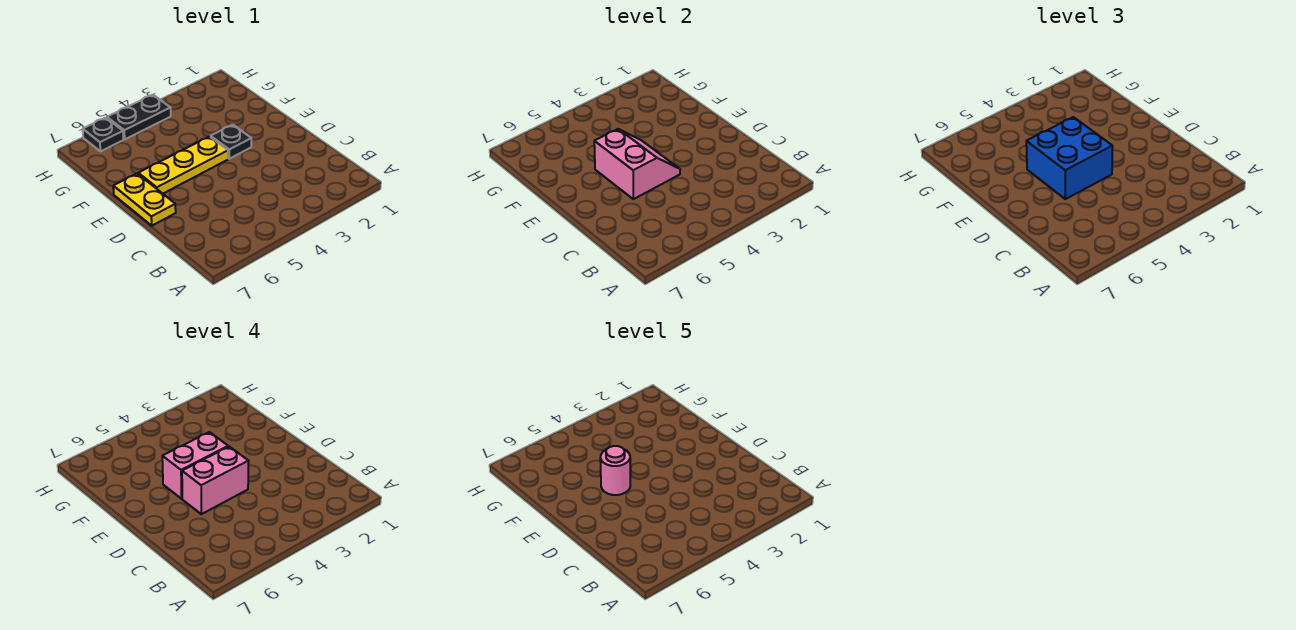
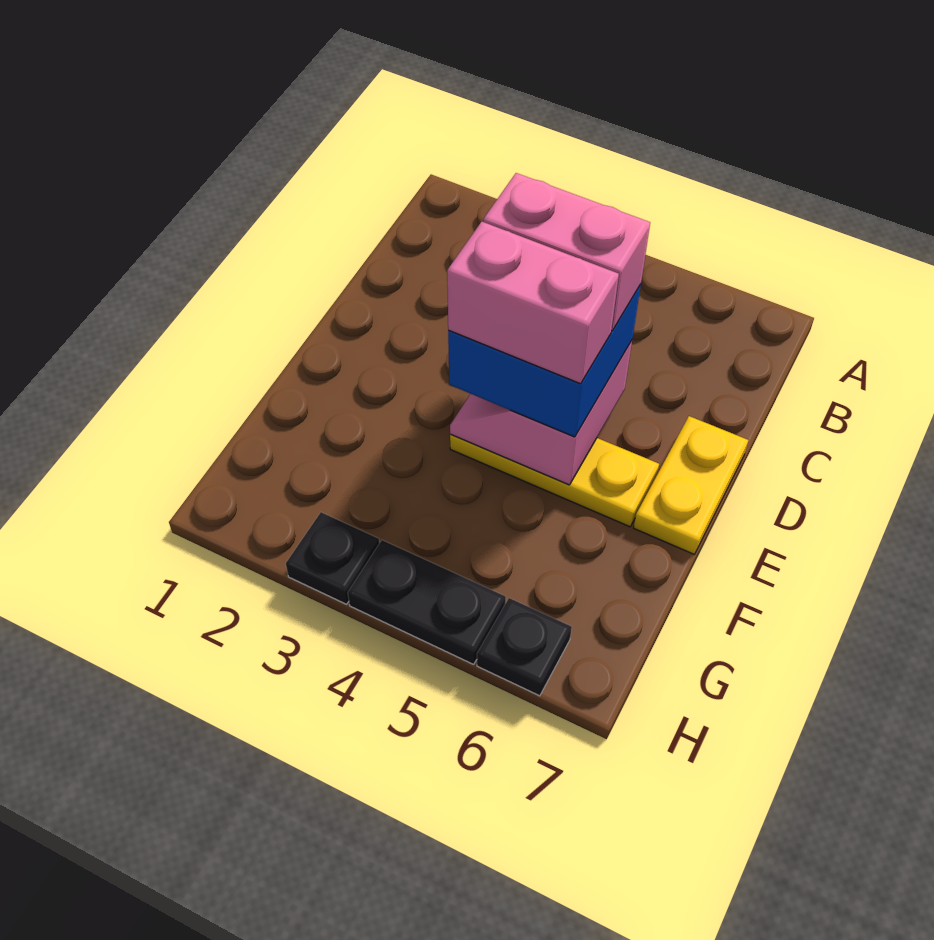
black plate E3 level 1 -> black plate H3 level 1
pink round brick E5 level 5 -> none

